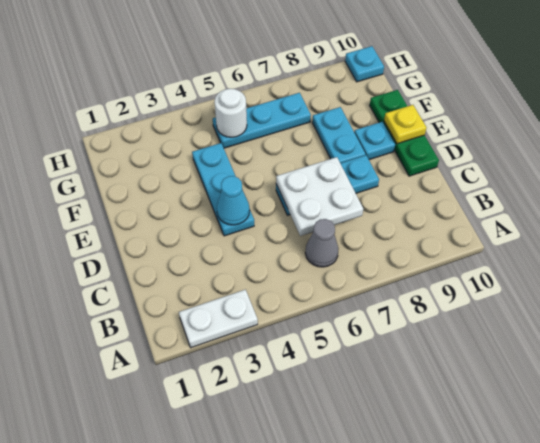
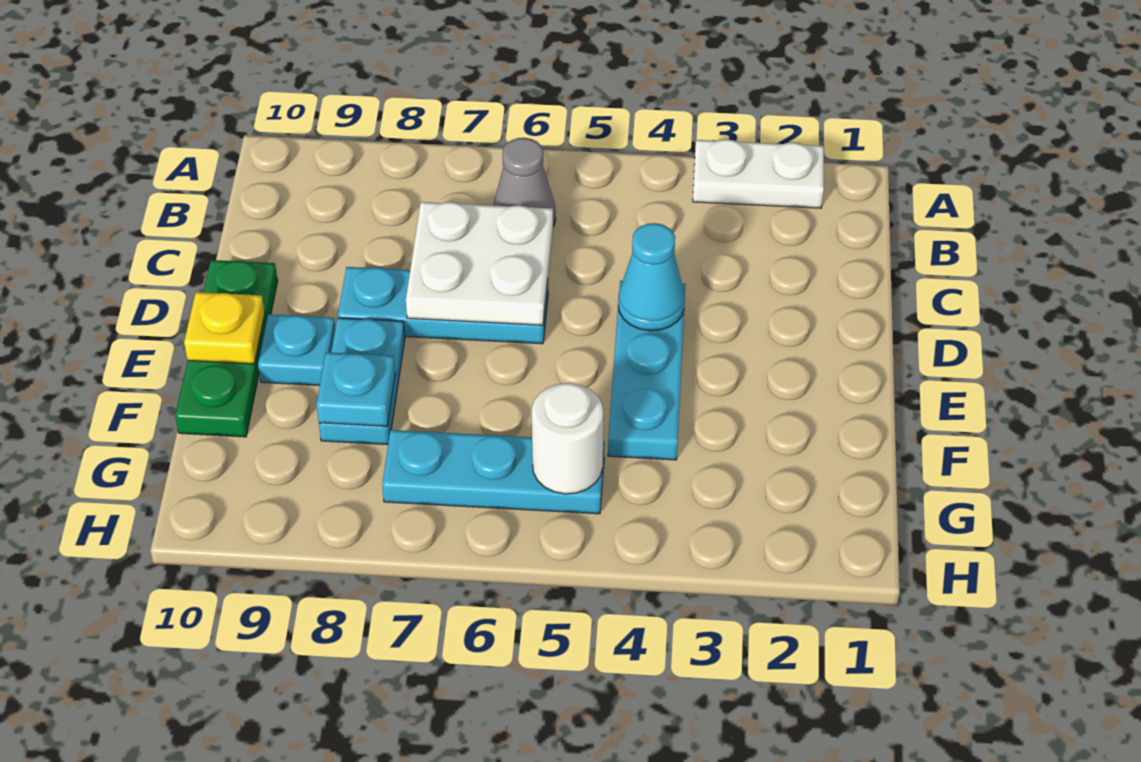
cyan plate H10 level 1 -> cyan plate F8 level 2

